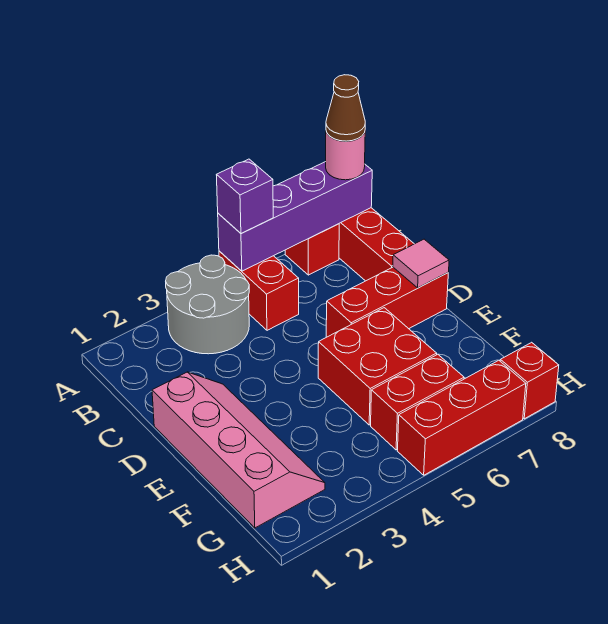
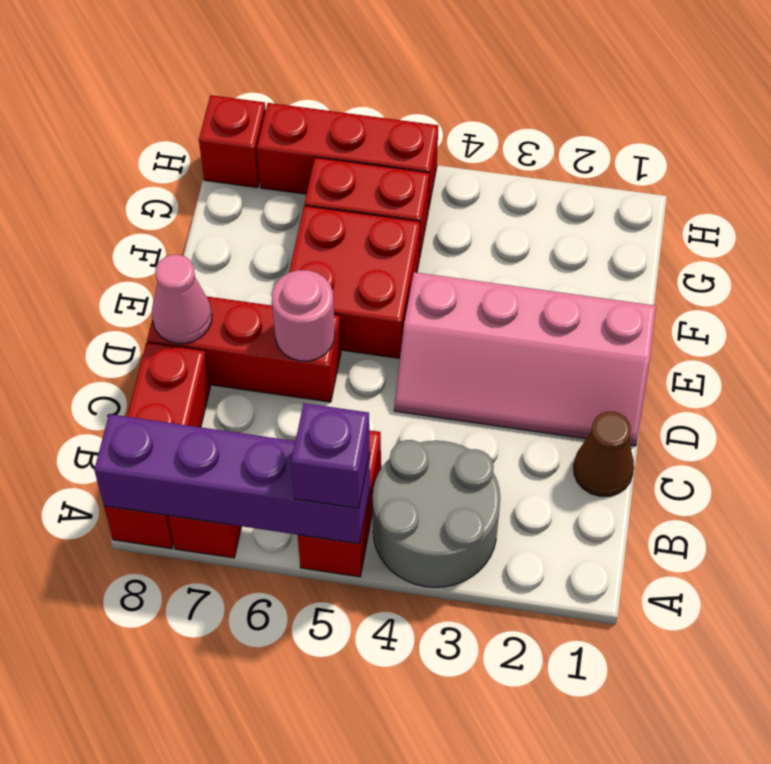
pink round brick A8 level 3 -> pink round brick D6 level 2
brown cone A8 level 4 -> brown cone C1 level 1
pink slope D1:G2 level 1 top 1 -> pink slope D1:E4 level 1 top E
pink tile D8 level 2 -> pink cone D8 level 2

